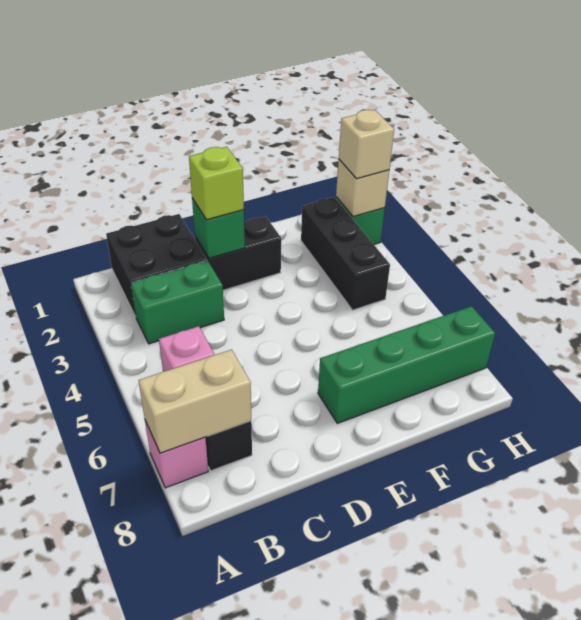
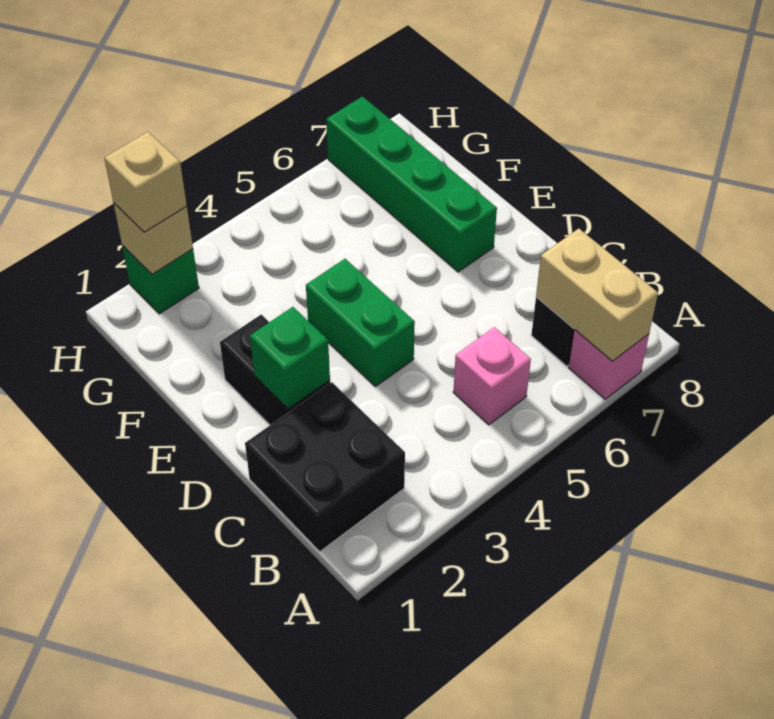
green brick B3:C3 level 1 -> green brick D4:E4 level 1
lime brick D2 level 3 -> none
black brick G2:G4 level 1 -> none

